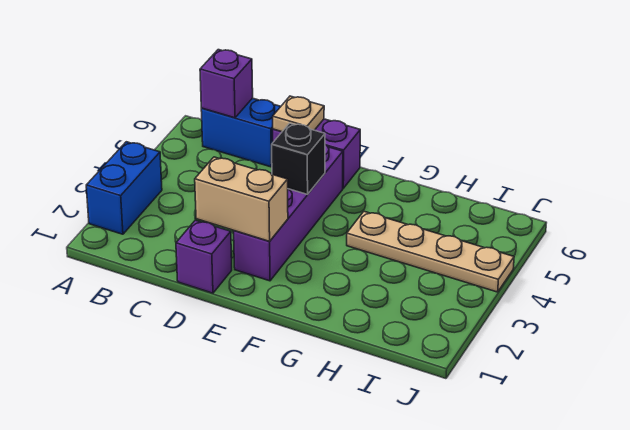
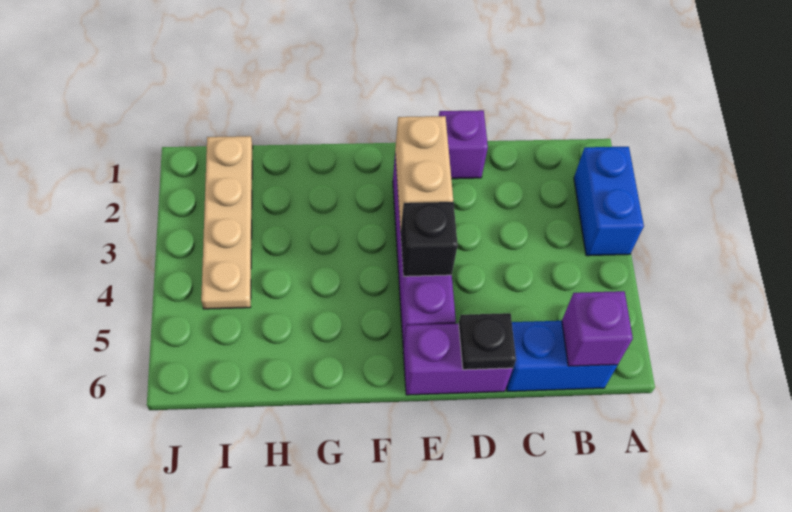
tan brick D2:E2 level 2 -> tan brick E2:E3 level 2
tan plate D6 level 2 -> black plate D6 level 2
tan plate G4:J4 level 1 -> tan plate I1:I4 level 1

